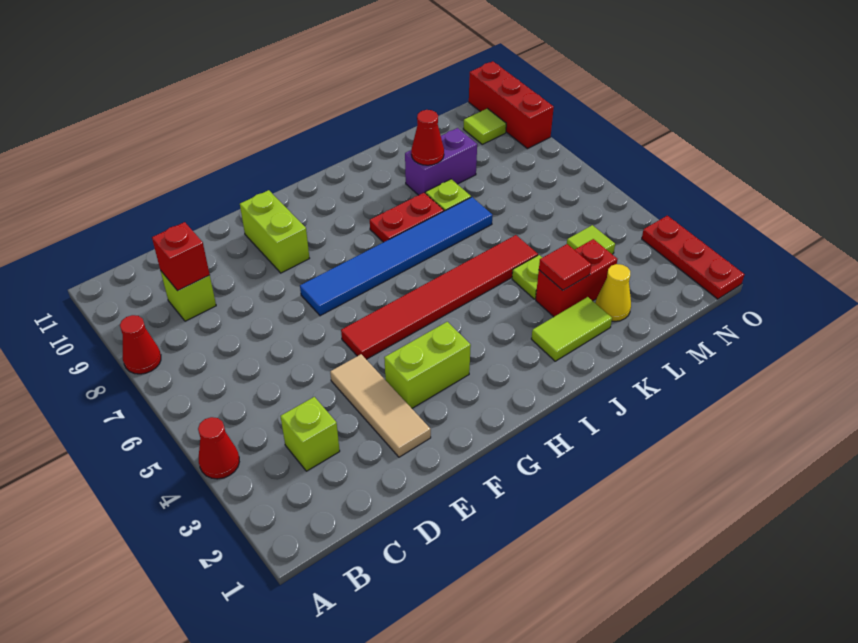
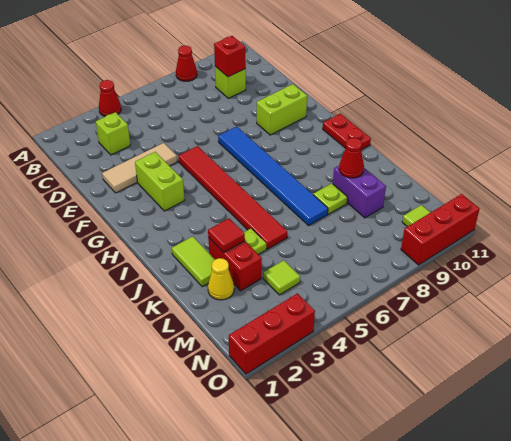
red plate I8:J8 level 1 -> red plate H11:I11 level 1
red plate O1:O3 level 1 -> red brick O1:O3 level 1

